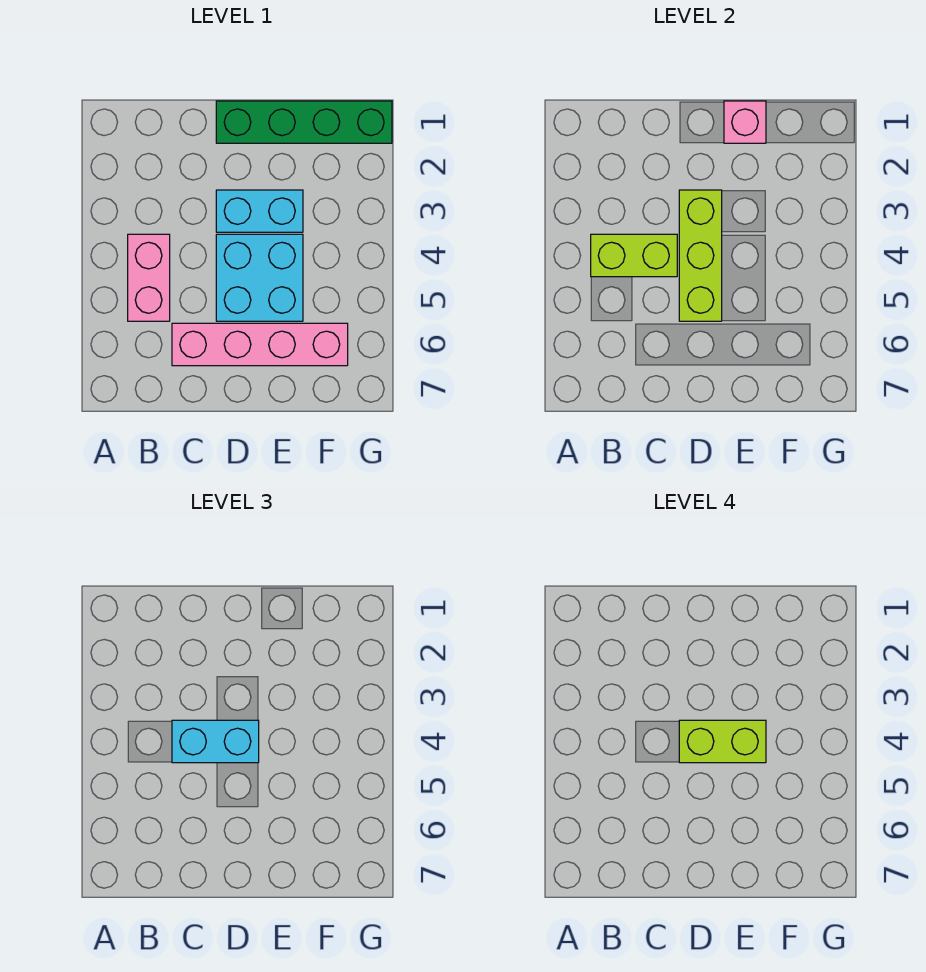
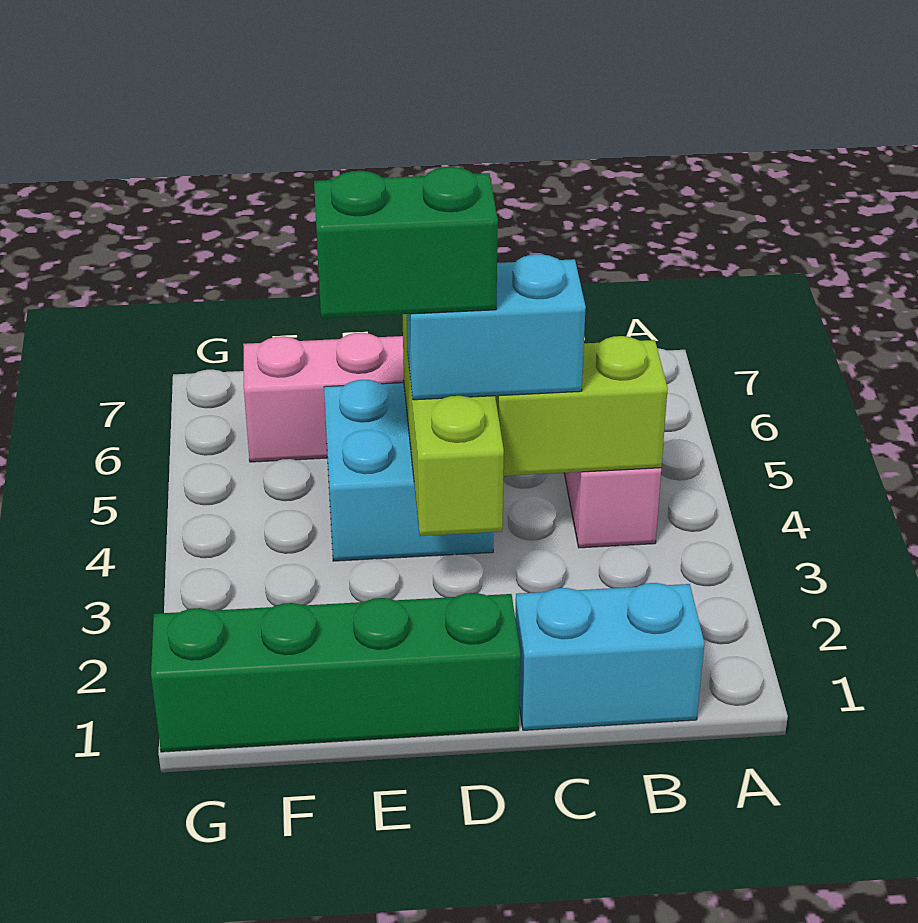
cyan brick D3:E3 level 1 -> cyan brick B1:C1 level 1
lime brick D4:E4 level 4 -> green brick D4:E4 level 4
pink brick E1 level 2 -> none

